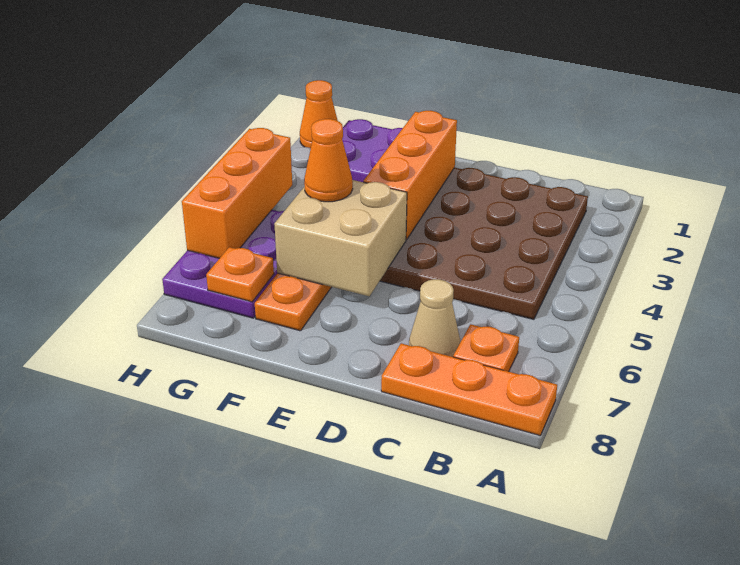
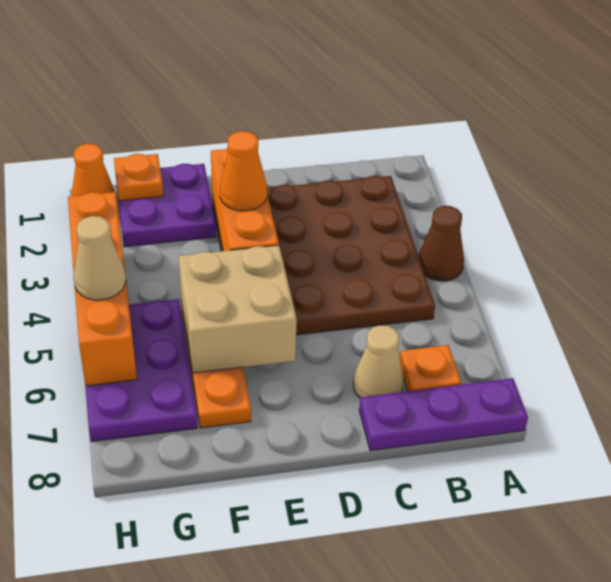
none -> brown cone A4 level 1
orange plate A8:C8 level 1 -> purple plate A8:C8 level 1
orange cone F5 level 3 -> orange cone E3 level 3
orange plate G7 level 2 -> orange plate G1 level 2
orange brick H4:H6 level 2 -> orange brick H3:H6 level 2
none -> tan cone H5 level 3

